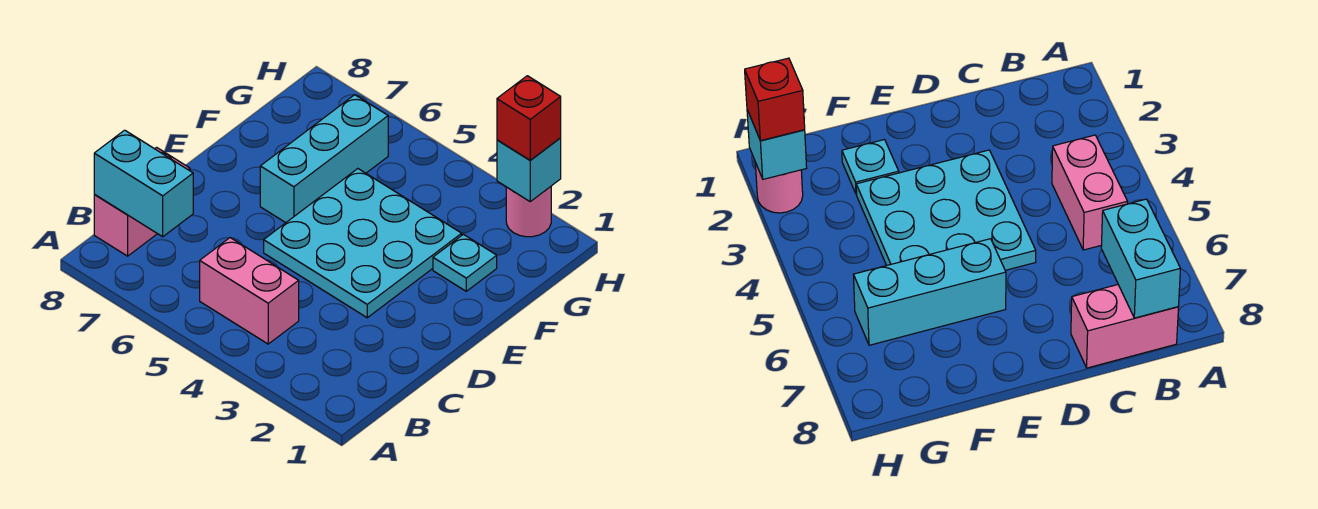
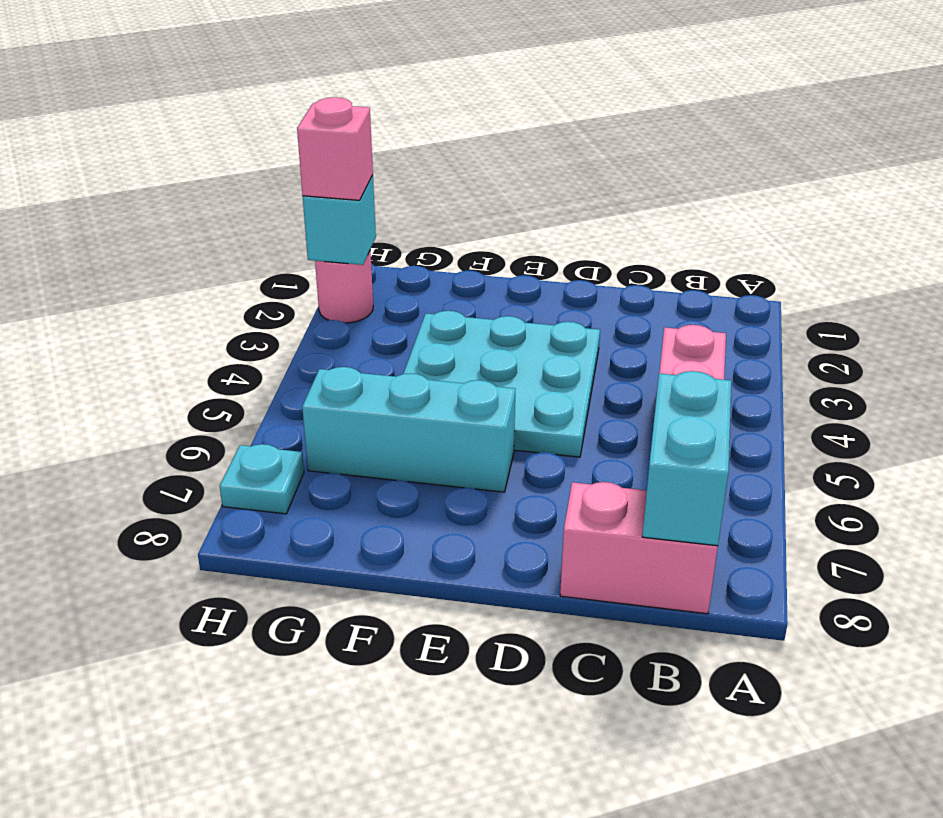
cyan plate F2 level 1 -> cyan plate H7 level 1
red brick H2 level 3 -> pink brick H2 level 3

